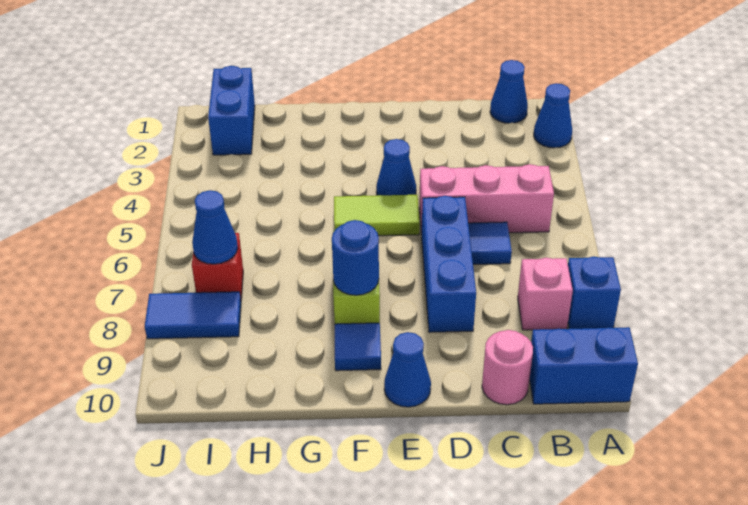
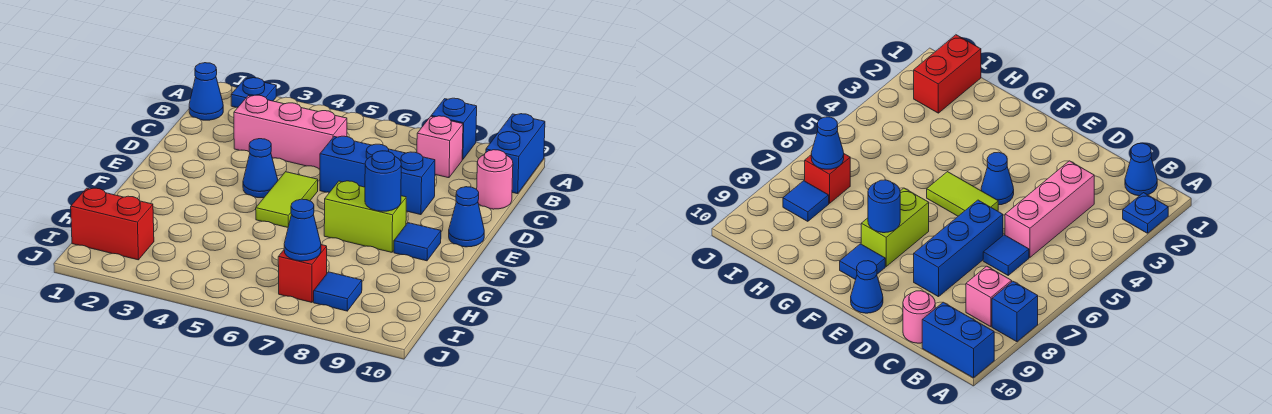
blue cone A2 level 1 -> blue plate A2 level 1
pink brick B5:D5 level 1 -> pink brick C3:C5 level 1
blue brick I1:I2 level 1 -> red brick I1:I2 level 1
blue tile I8:J8 level 1 -> blue tile I8 level 1

